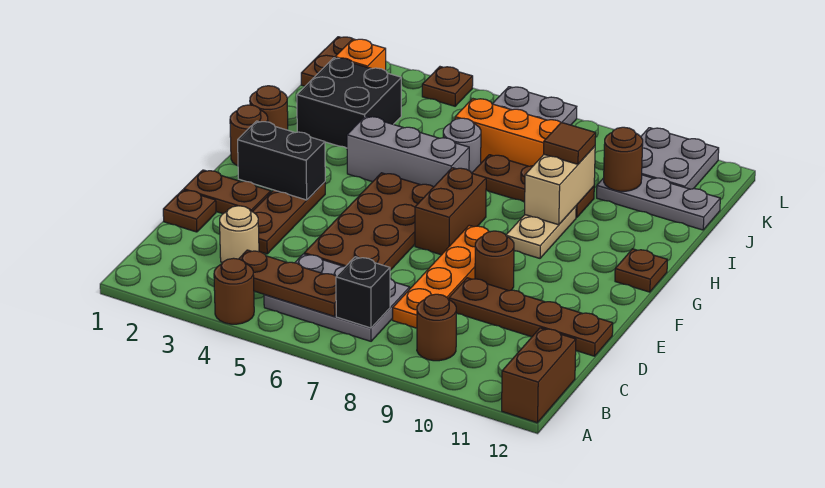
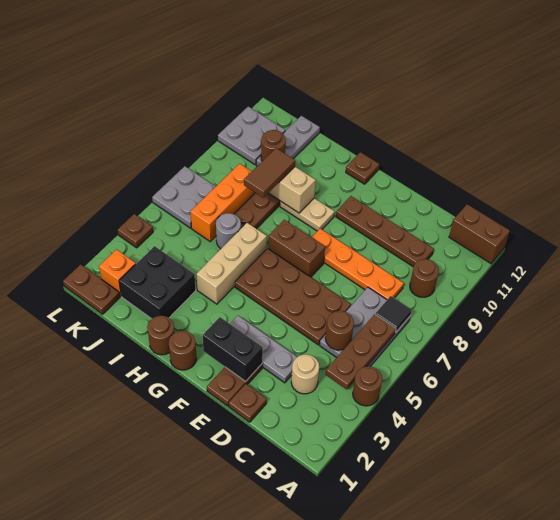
black brick B7 level 2 -> black tile B7 level 2
brown plate D3:F3 level 1 -> grey plate D3:F3 level 1
brown plate D9:D12 level 1 -> brown plate C10:F10 level 1
brown round brick E9 level 1 -> brown round brick C5 level 2
black brick F2:F3 level 2 -> black brick E2:F2 level 2
grey brick H4:H6 level 1 -> tan brick H4:H6 level 1
brown tile I9 level 3 -> brown tile I8:I9 level 3

